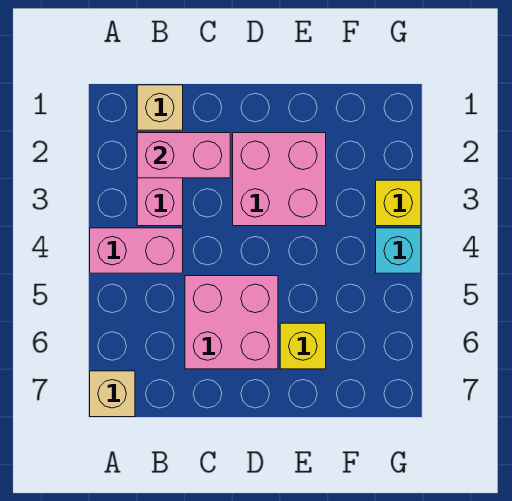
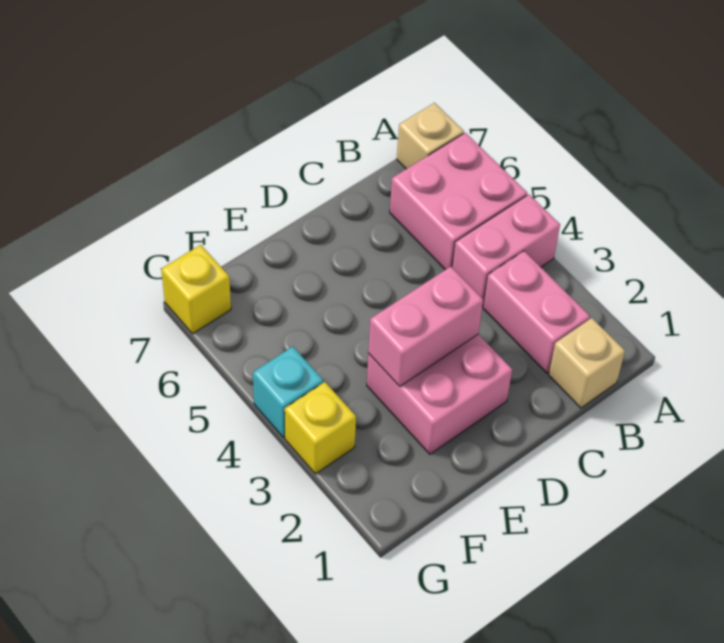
pink brick B2:C2 level 2 -> pink brick D3:E3 level 2
pink brick C5:D6 level 1 -> pink brick A5:B6 level 1
yellow brick E6 level 1 -> yellow brick G7 level 1

